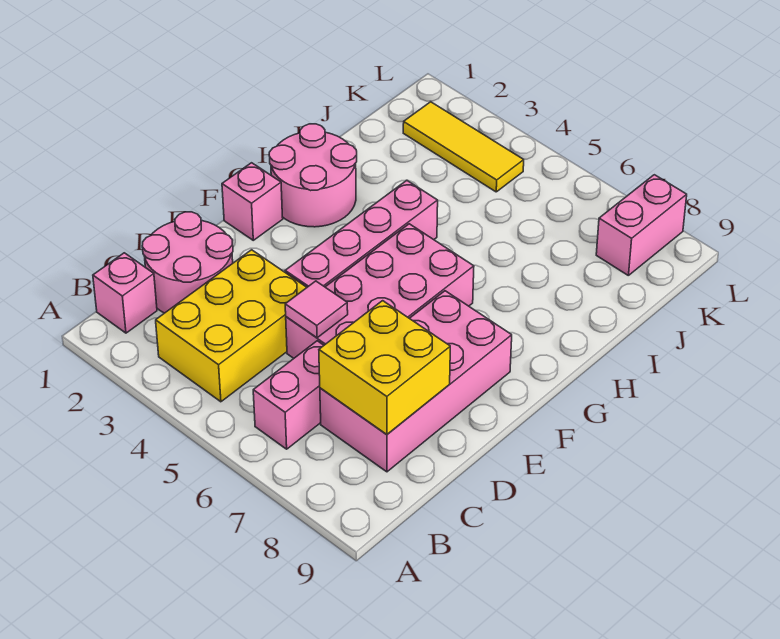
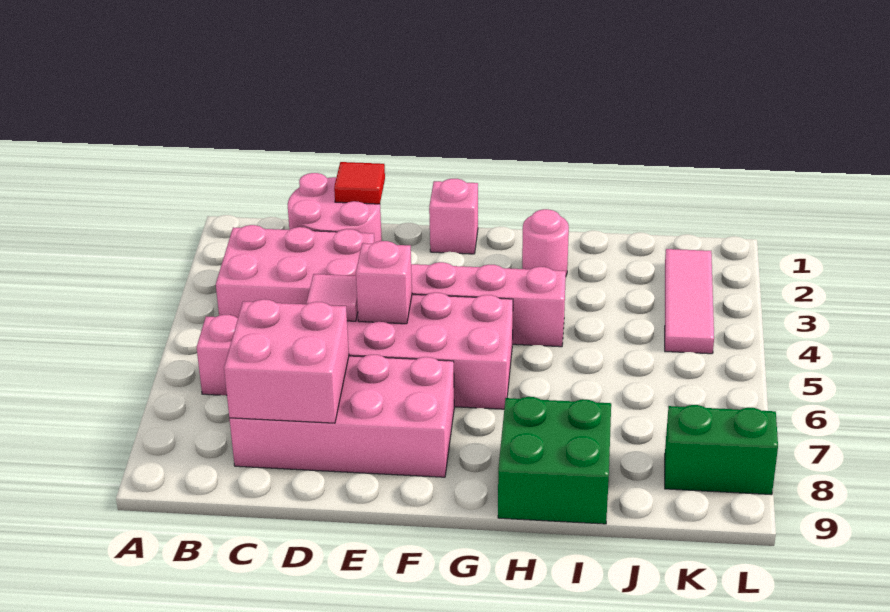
pink brick B1 level 1 -> pink brick E5 level 2
yellow brick B3:D4 level 1 -> pink brick B3:D4 level 1
yellow brick C7:D8 level 2 -> pink brick C7:D8 level 2
none -> red tile D1 level 2
pink round brick G1:H2 level 1 -> pink round brick H2 level 1
none -> green brick H8:I9 level 1
yellow tile K2:K4 level 1 -> pink tile K2:K4 level 1
pink brick K8:L8 level 1 -> green brick K8:L8 level 1

